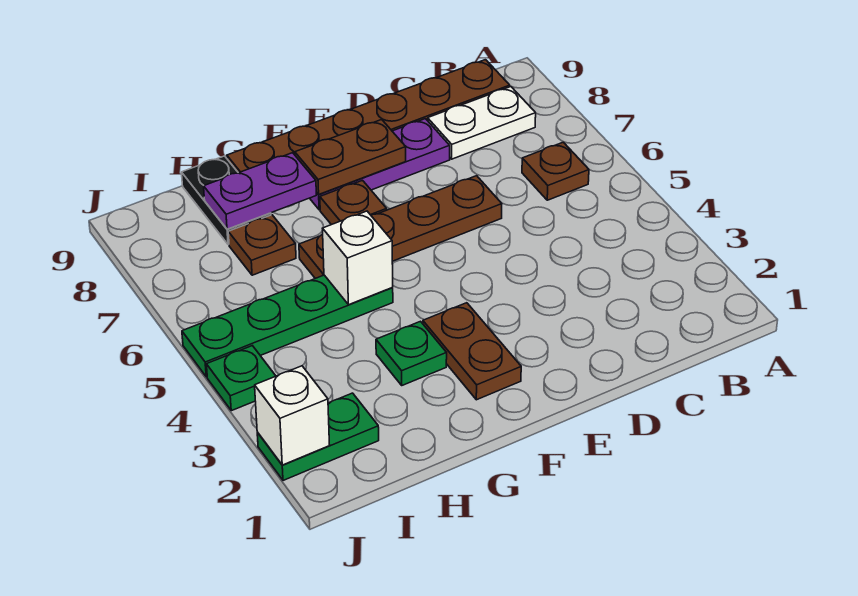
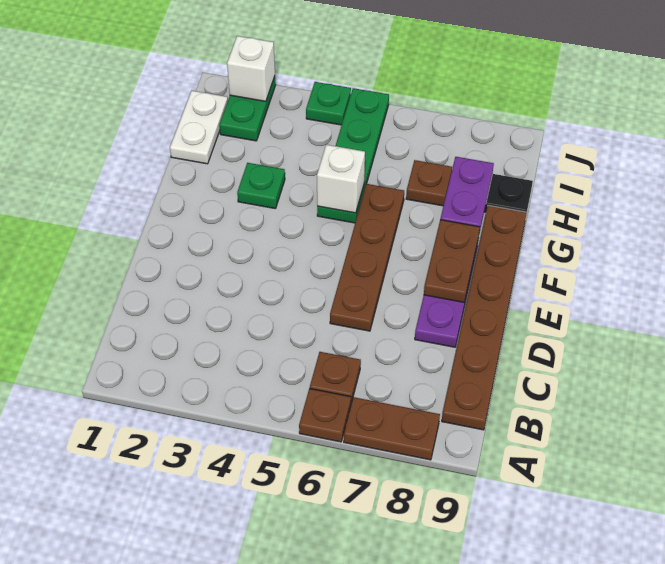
white plate B8:C8 level 1 -> white plate H1:I1 level 1
brown plate F2:F3 level 1 -> brown plate A7:A8 level 1
brown plate F7 level 1 -> brown plate A6 level 1

